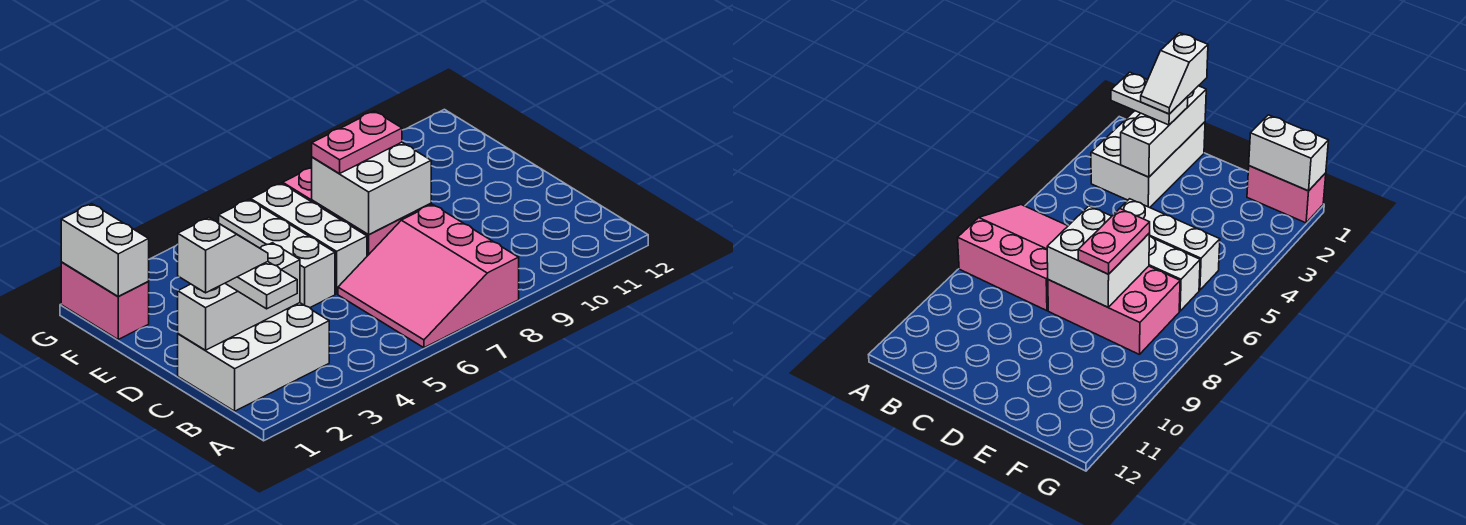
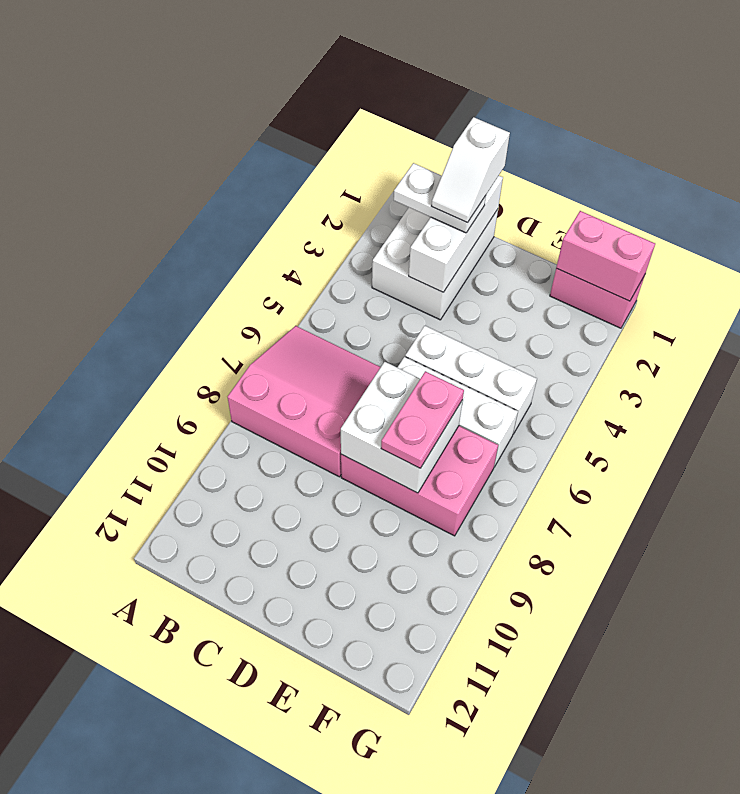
white brick F1:G1 level 2 -> pink brick F1:G1 level 2

